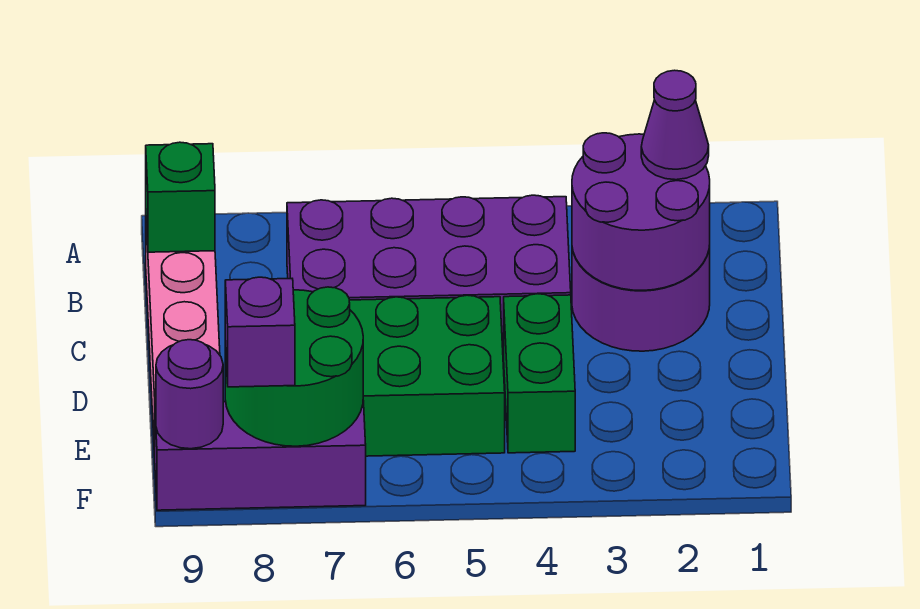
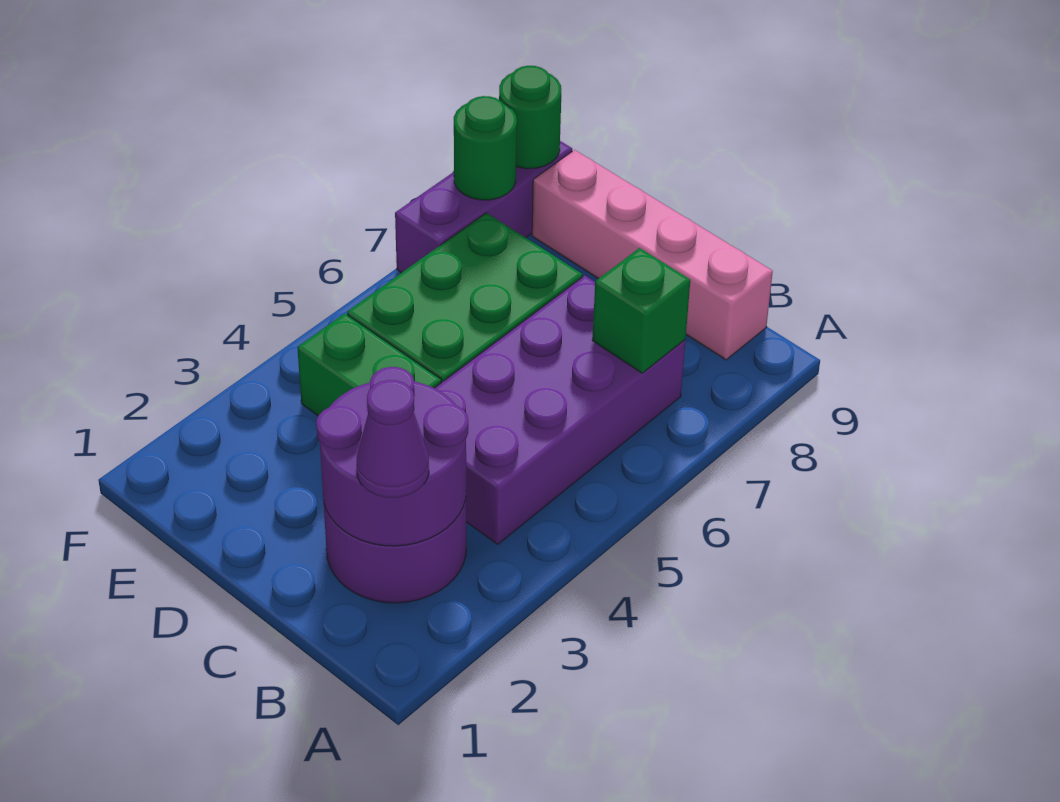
green brick B9 level 2 -> green brick B7 level 2
green round brick E7:F8 level 2 -> green round brick F8 level 2
purple brick F8 level 3 -> none
purple round brick F9 level 2 -> green round brick F9 level 2

